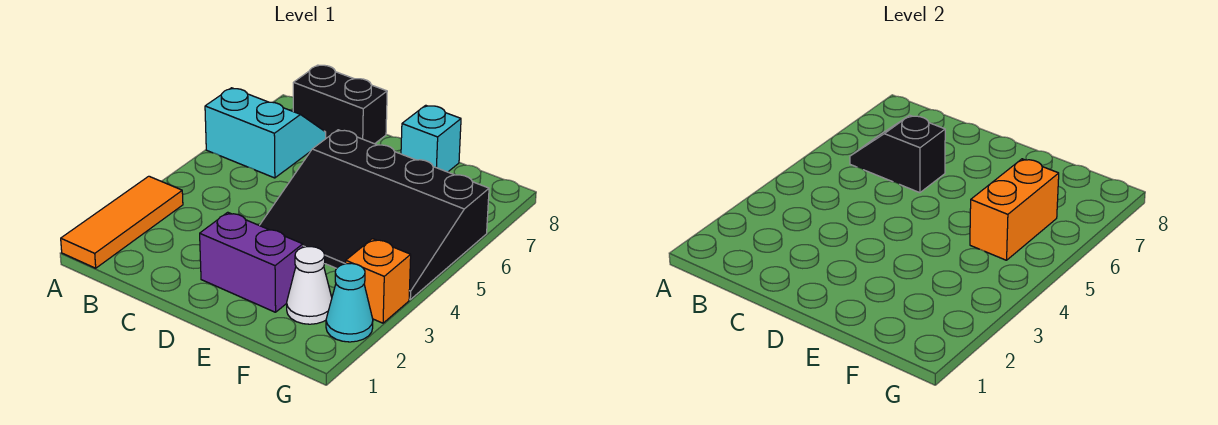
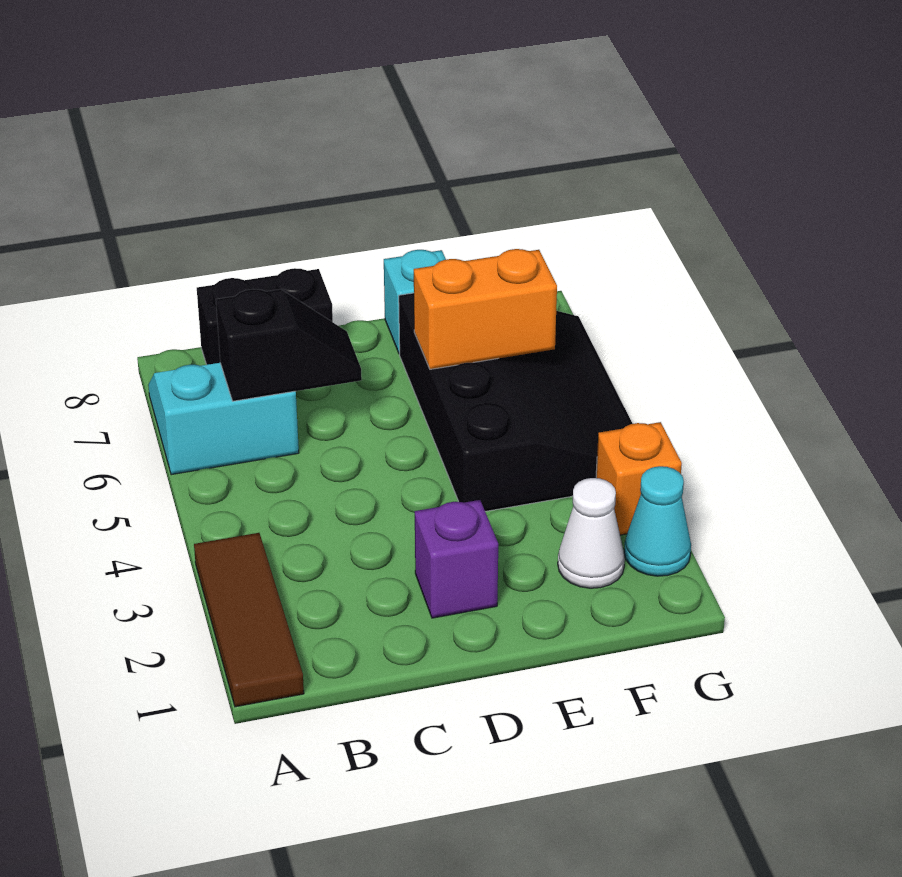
orange tile A1:A3 level 1 -> brown tile A1:A3 level 1
black slope B6:C6 level 2 top C -> black slope B6:C6 level 2 top B
purple brick D2:E2 level 1 -> purple brick D2 level 1
black slope D4:G6 level 1 top 6 -> black slope E4:G7 level 1 top E
orange brick F5:F6 level 2 -> orange brick E6:F6 level 2

